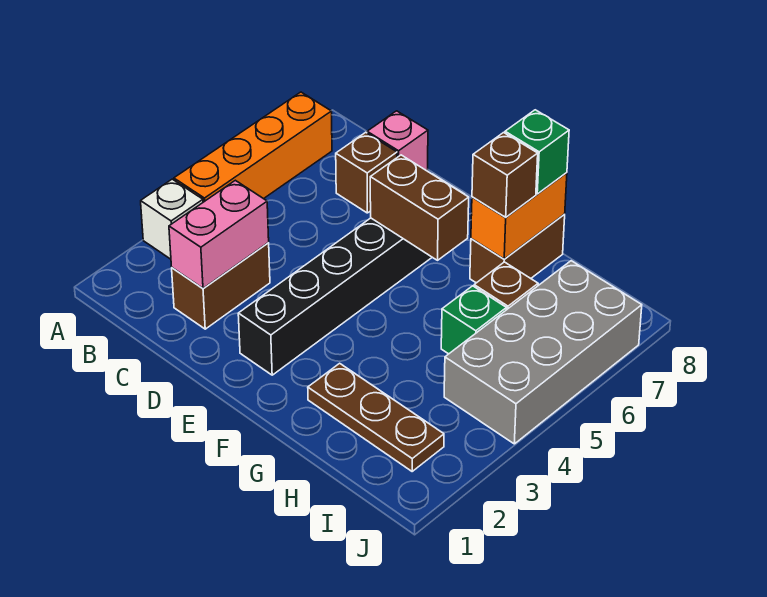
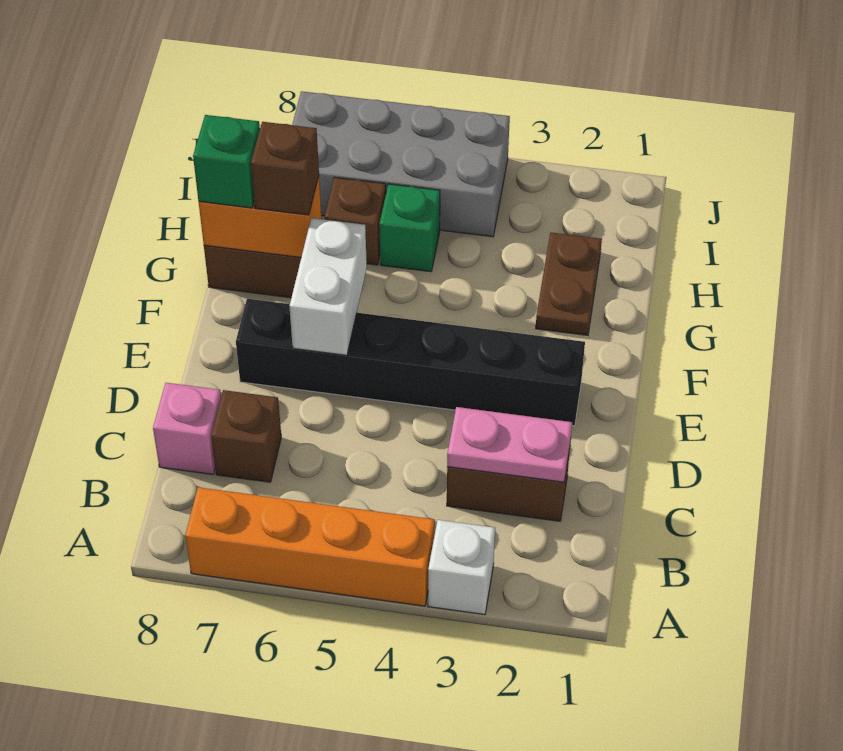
pink brick C2:C3 level 2 -> pink plate C2:C3 level 2
brown brick E6:F6 level 2 -> white brick E6:F6 level 2
brown plate G2:I2 level 1 -> brown plate G2:H2 level 1

